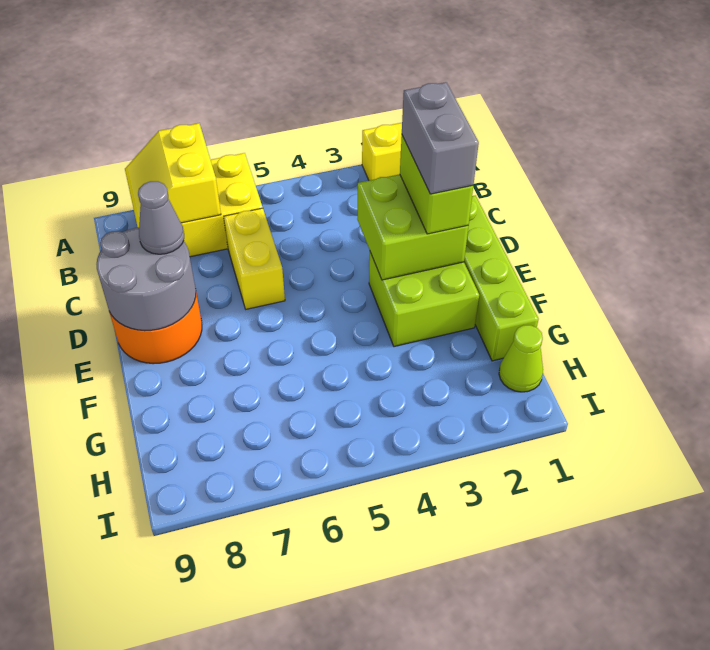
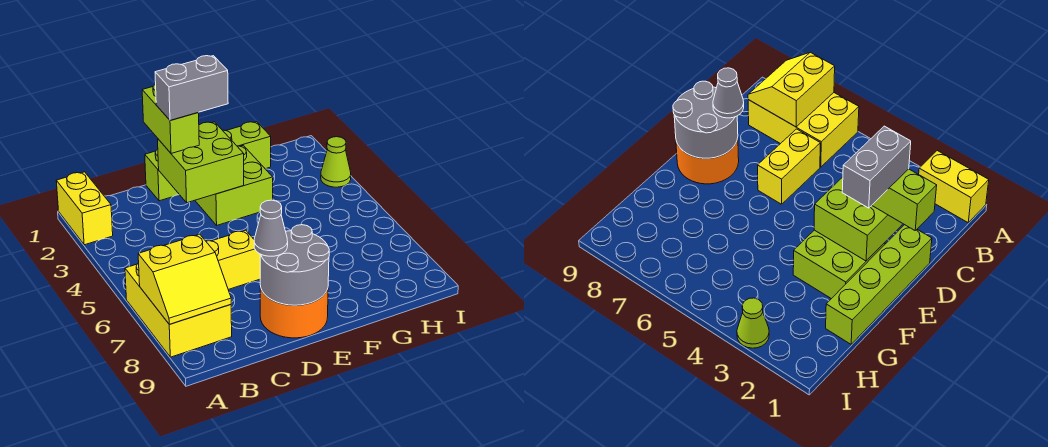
lime brick D2:E2 level 3 -> lime brick D1:D2 level 3
lime cone H1 level 1 -> lime cone I3 level 1

